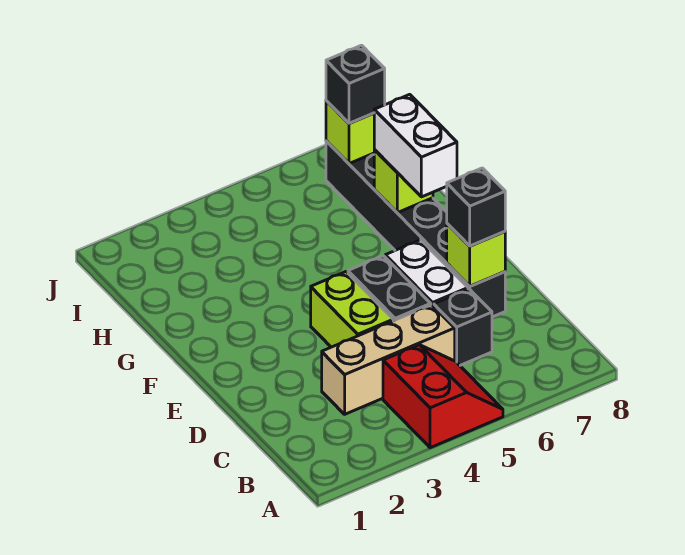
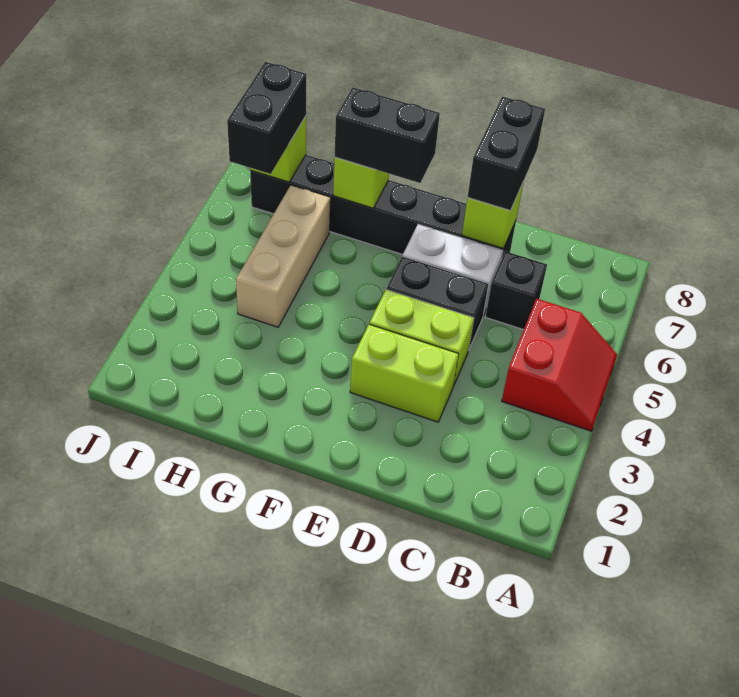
red slope A4:B5 level 1 top 4 -> red slope A4:B5 level 1 top B
tan brick C3:C5 level 1 -> tan brick H4:H6 level 1
none -> lime brick D3:E3 level 1
black brick D7 level 3 -> black brick D7:D8 level 3
white brick F7:G7 level 3 -> black brick F7:G7 level 3
black brick I7 level 3 -> black brick I6:I7 level 3

